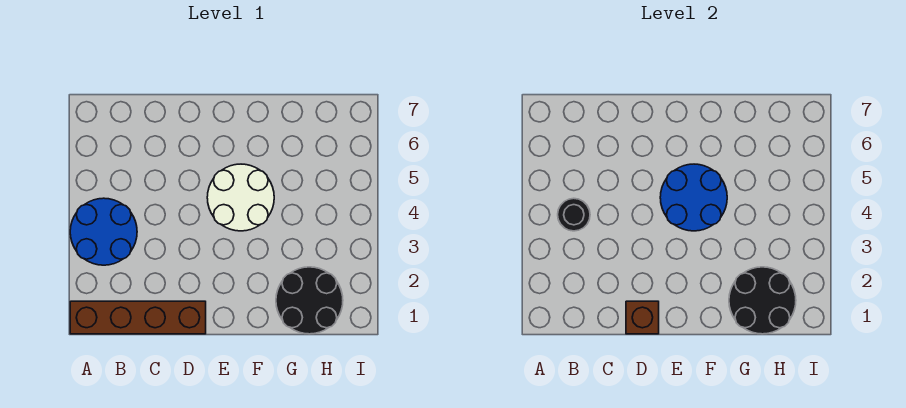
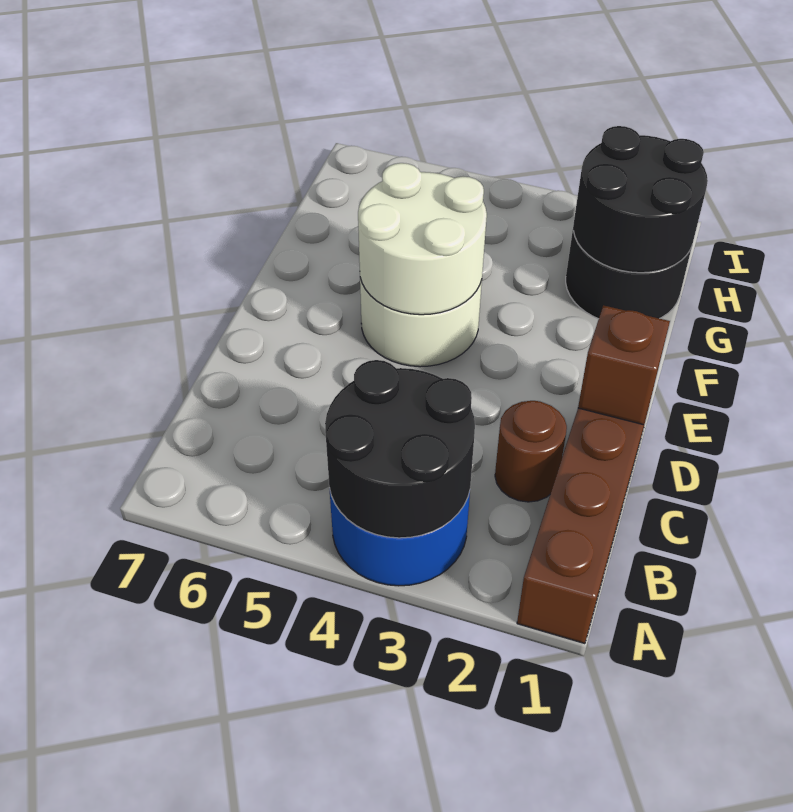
black round brick B4 level 2 -> black round brick A3:B4 level 2
none -> brown round brick C2 level 1
blue round brick E4:F5 level 2 -> white round brick E4:F5 level 2

